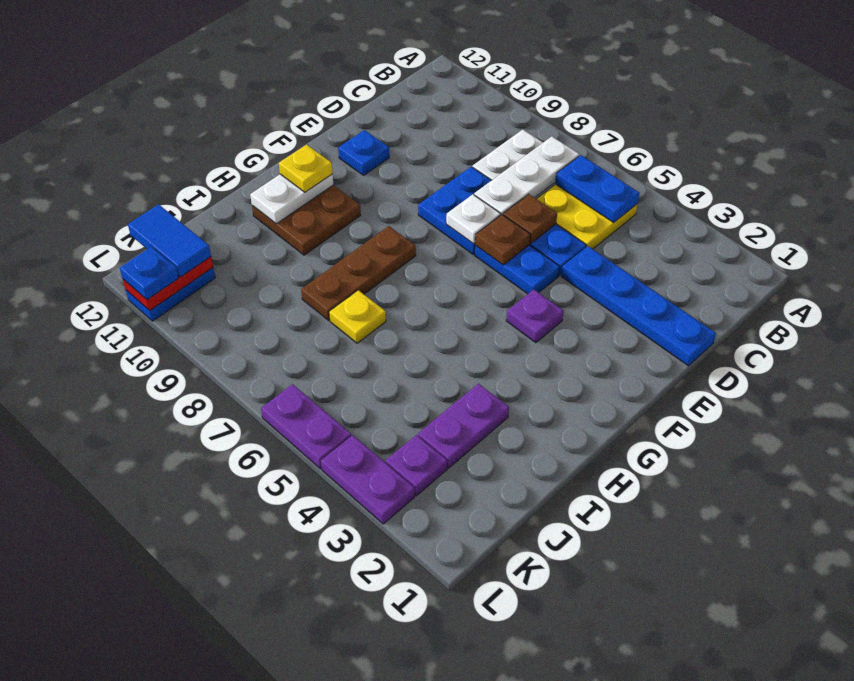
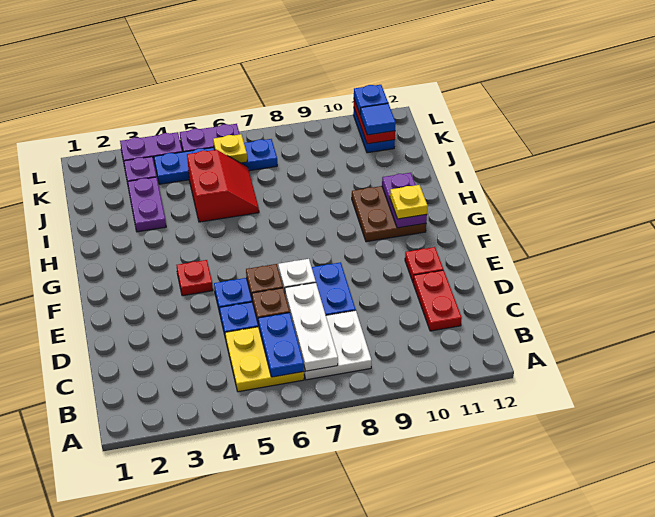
blue plate B5:B6 level 2 -> blue plate B6:C6 level 2
none -> red plate C11:D11 level 1
blue plate D1:D4 level 1 -> blue plate K4:K7 level 1
blue plate E11 level 1 -> red plate E11 level 1
purple plate F4 level 1 -> red plate F4 level 1
brown plate G8:I8 level 1 -> none
white plate G11:H11 level 2 -> purple plate G11:H11 level 2
none -> red slope I5:J6 level 1 top 5
yellow plate I7 level 1 -> yellow plate K6 level 2
blue tile K11:K12 level 3 -> blue tile K11 level 3

